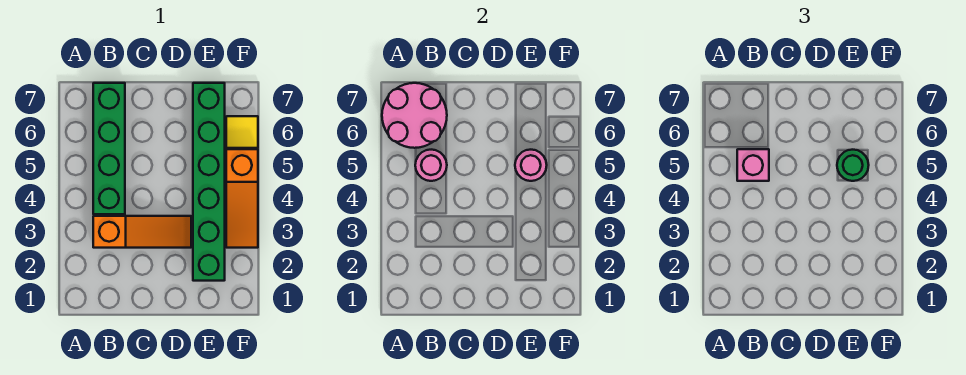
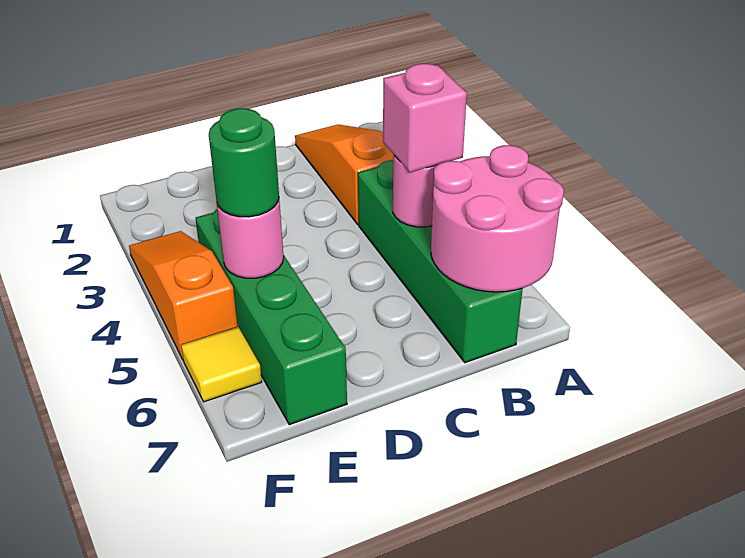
orange slope B3:D3 level 1 top B -> orange slope B1:B3 level 1 top 3
green brick E2:E7 level 1 -> green brick E4:E7 level 1

